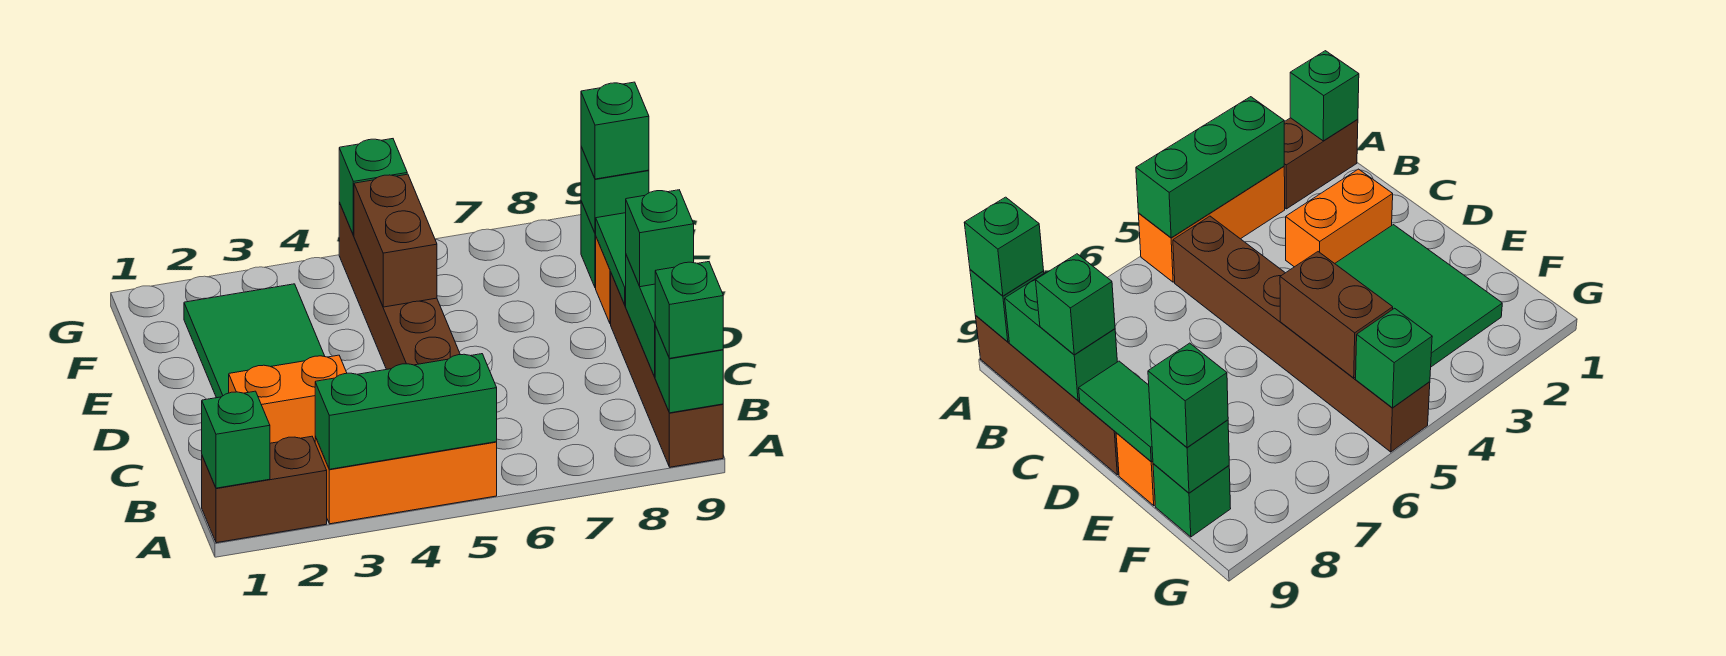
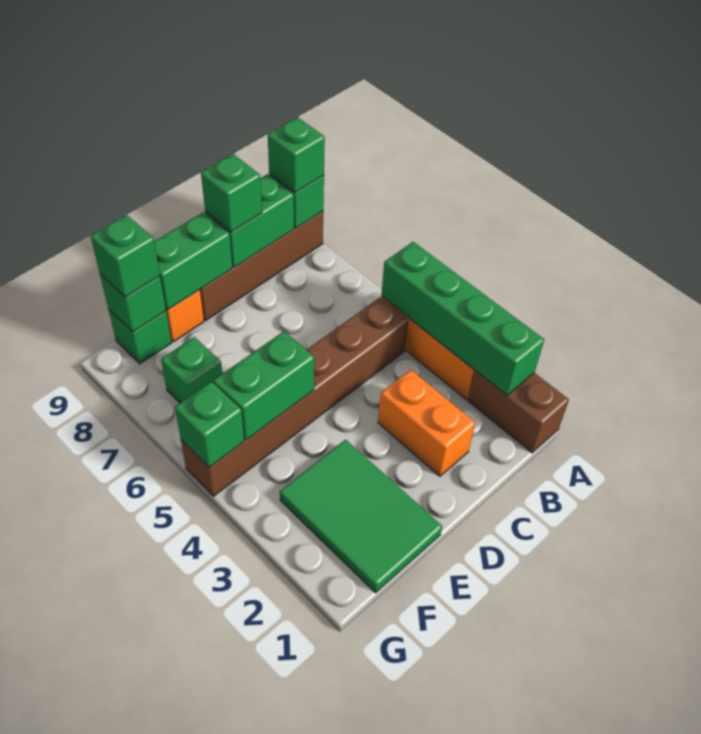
green brick A1 level 2 -> green brick F7 level 1
green brick A3:A5 level 2 -> green brick A2:A5 level 2
green tile D2:F3 level 1 -> green tile E1:F3 level 1
green tile D9:E9 level 2 -> green brick D9:E9 level 2
brown brick E5:F5 level 2 -> green brick E5:F5 level 2

